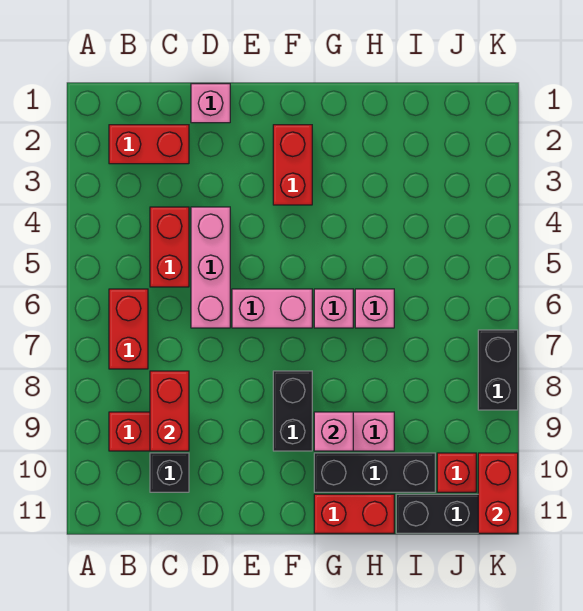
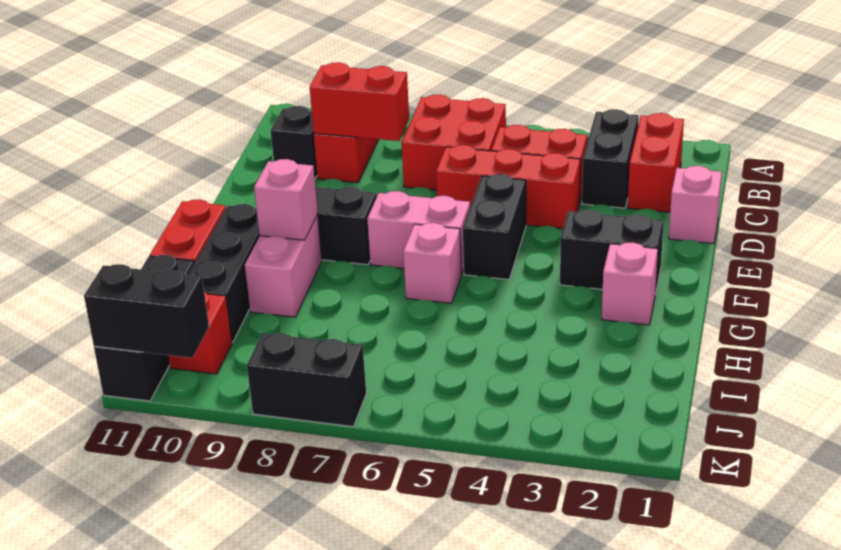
none -> black brick B3:C3 level 1
red brick B6:B7 level 1 -> red brick B6:C7 level 1
pink brick D4:D6 level 1 -> red brick D4:D6 level 1
none -> black brick E5:F5 level 1
pink brick E6:F6 level 1 -> pink brick F6:F7 level 1
red brick F2:F3 level 1 -> black brick F2:F3 level 1
pink brick H6 level 1 -> pink brick G2 level 1
red brick K10:K11 level 2 -> black brick K10:K11 level 2

